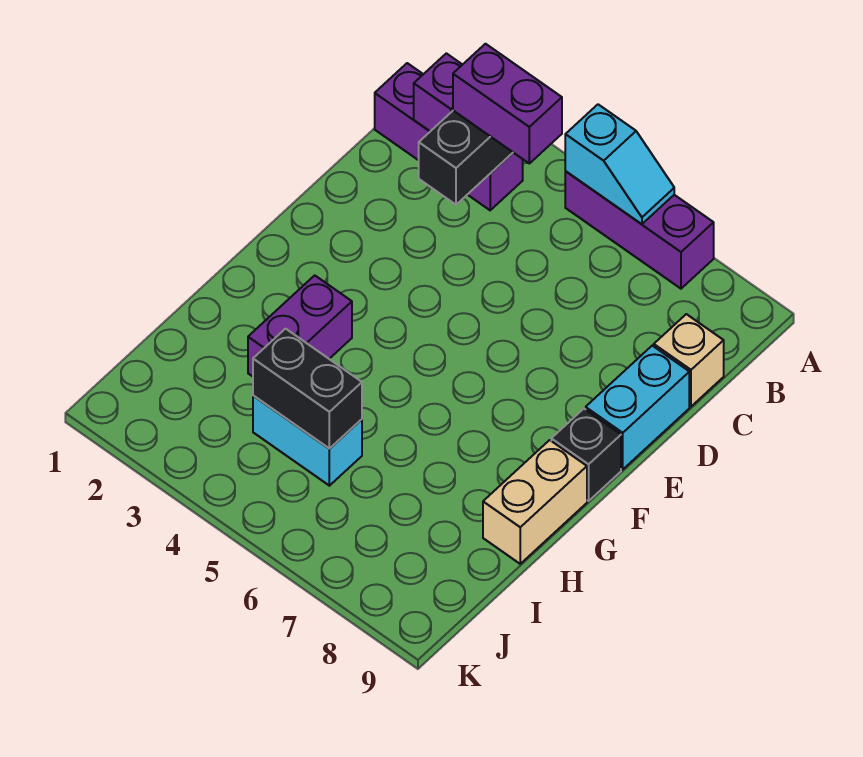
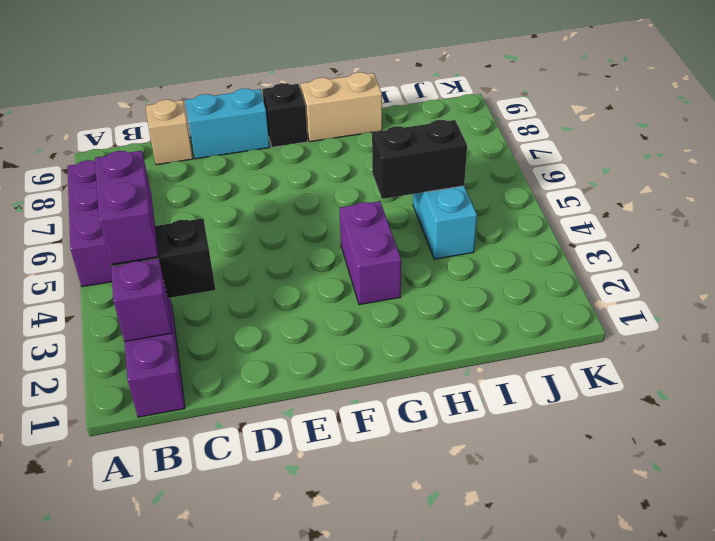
cyan slope A5:A6 level 2 top 5 -> none
purple brick G3:H3 level 1 -> purple brick G3:G4 level 1
black brick I4:I5 level 2 -> black brick H5:I5 level 2

